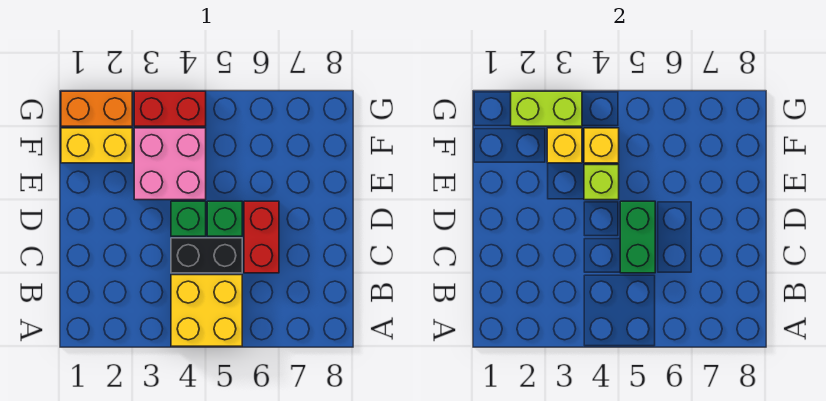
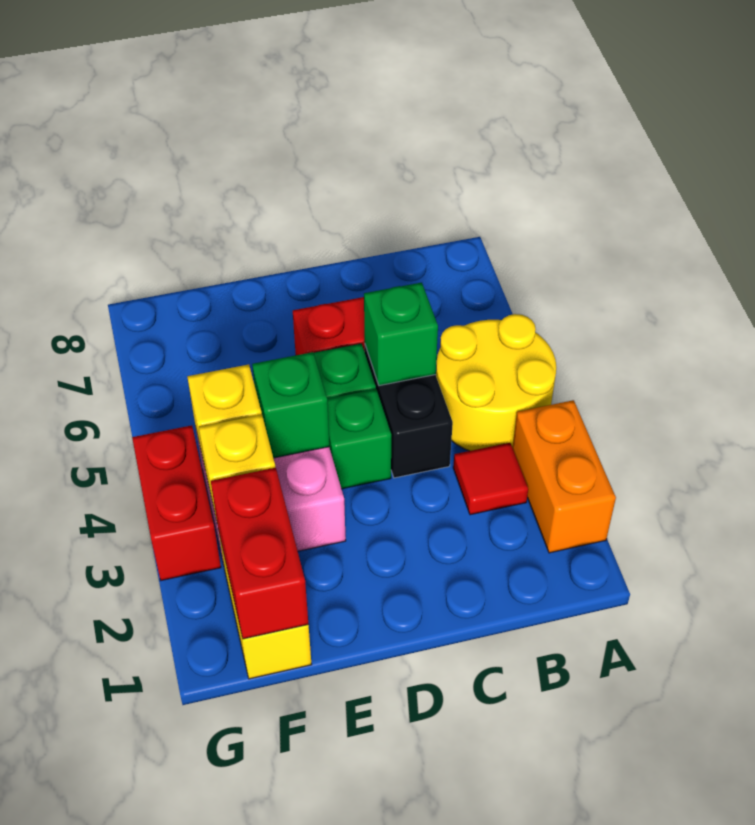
yellow brick A4:B5 level 1 -> yellow round brick A4:B5 level 1
none -> red tile B3 level 1
green brick C5:D5 level 2 -> green brick C5 level 2
lime brick E4 level 2 -> green brick E4 level 2
none -> red brick F1:F2 level 2
orange brick G1:G2 level 1 -> orange brick A2:A3 level 1
lime brick G2:G3 level 2 -> none

